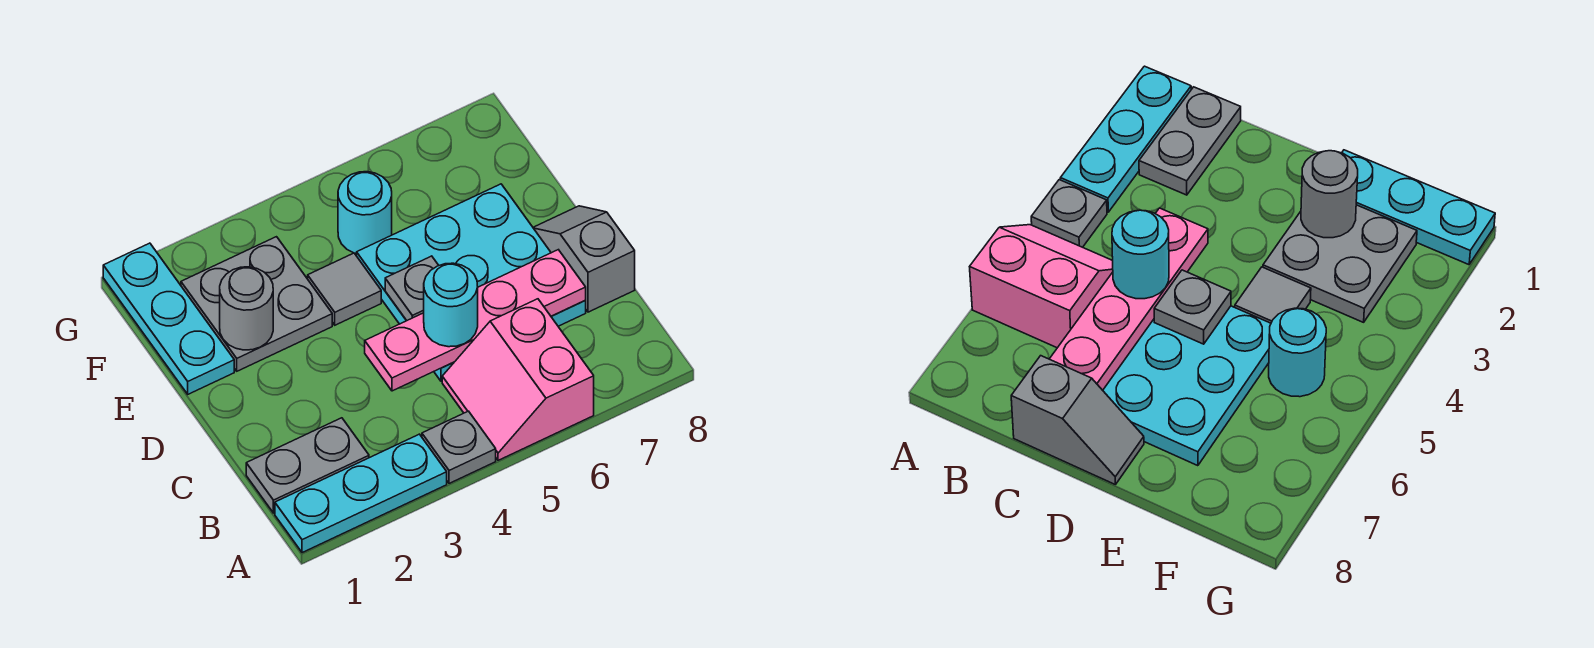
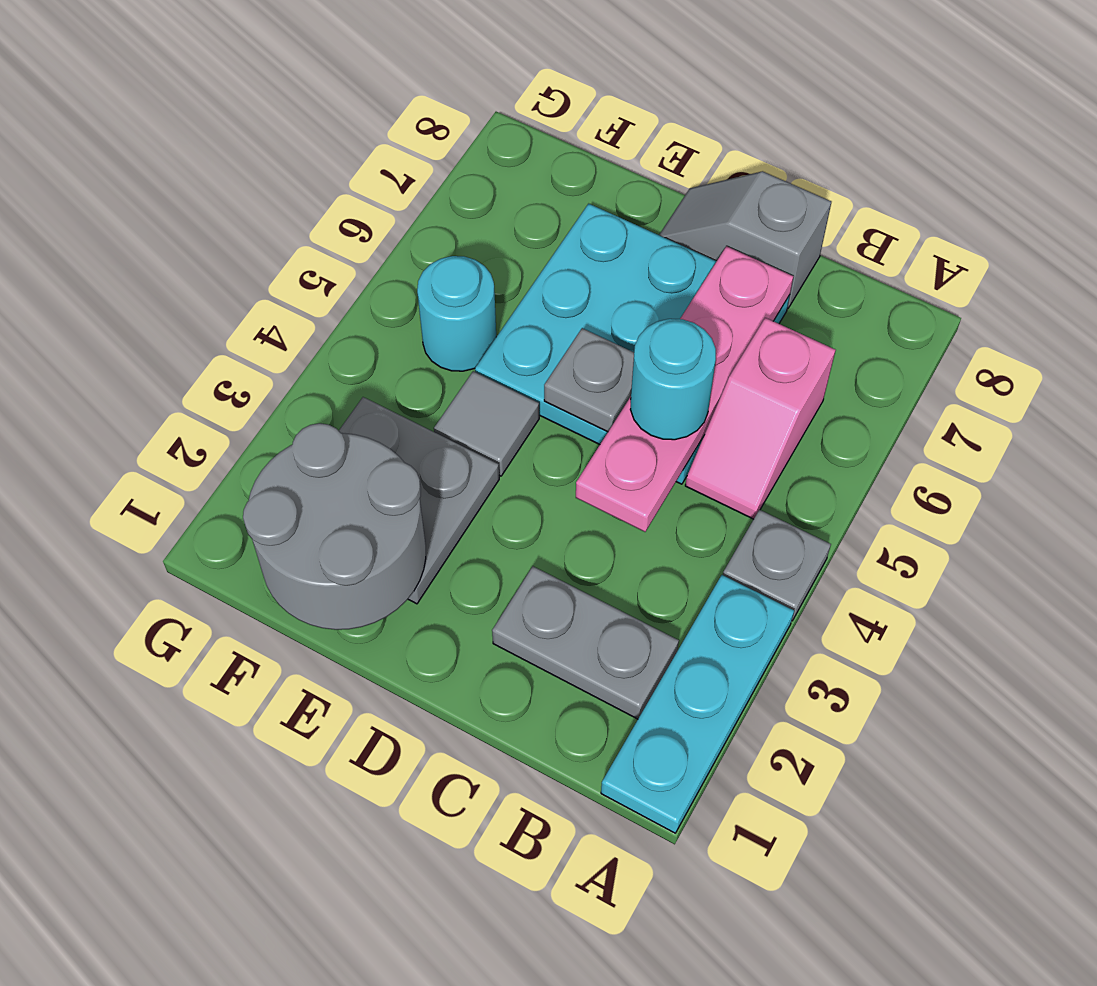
pink slope A5:B6 level 1 top 6 -> pink slope B5:B6 level 1 top 6
grey plate B1:B2 level 1 -> grey plate B2:C2 level 1
cyan plate E1:G1 level 1 -> none
grey round brick E2 level 2 -> grey round brick E1:F2 level 2

